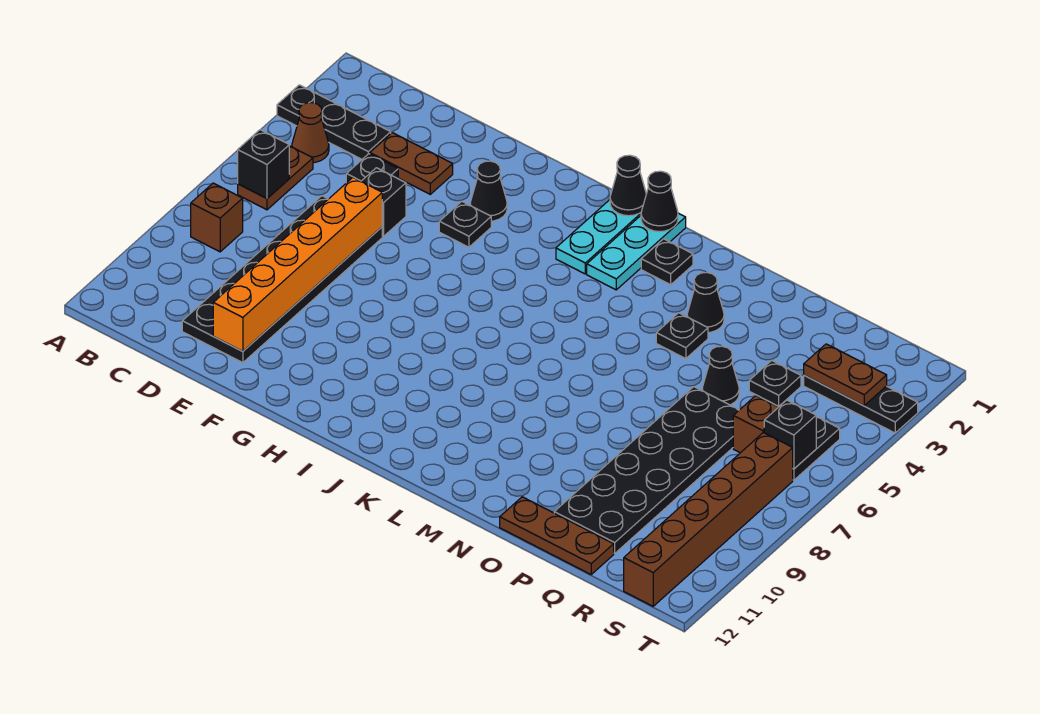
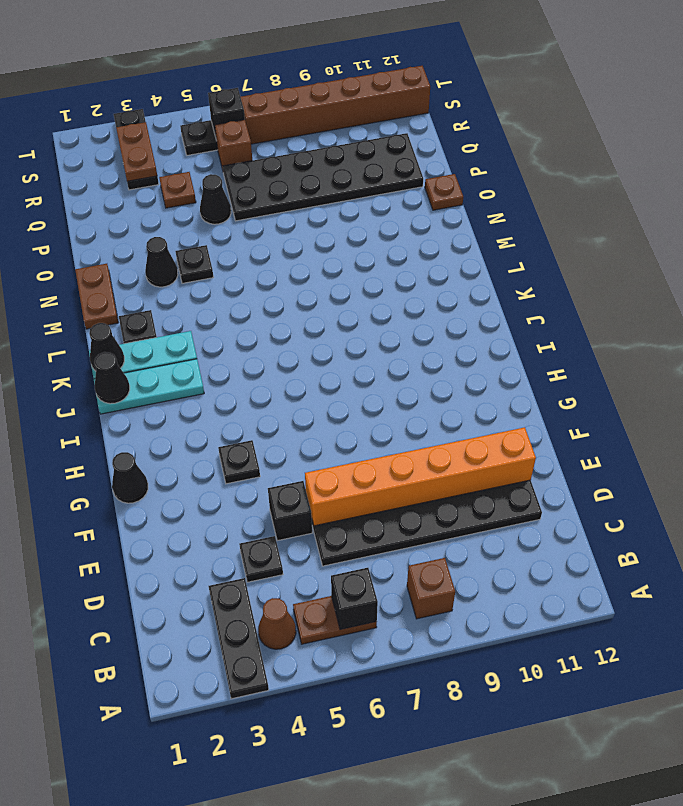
brown plate D3:E3 level 1 -> brown plate M1:N1 level 1
black cone G3 level 1 -> black cone G1 level 1
brown plate O12:Q12 level 1 -> brown plate O12 level 1
black plate Q4 level 1 -> brown plate Q4 level 1

